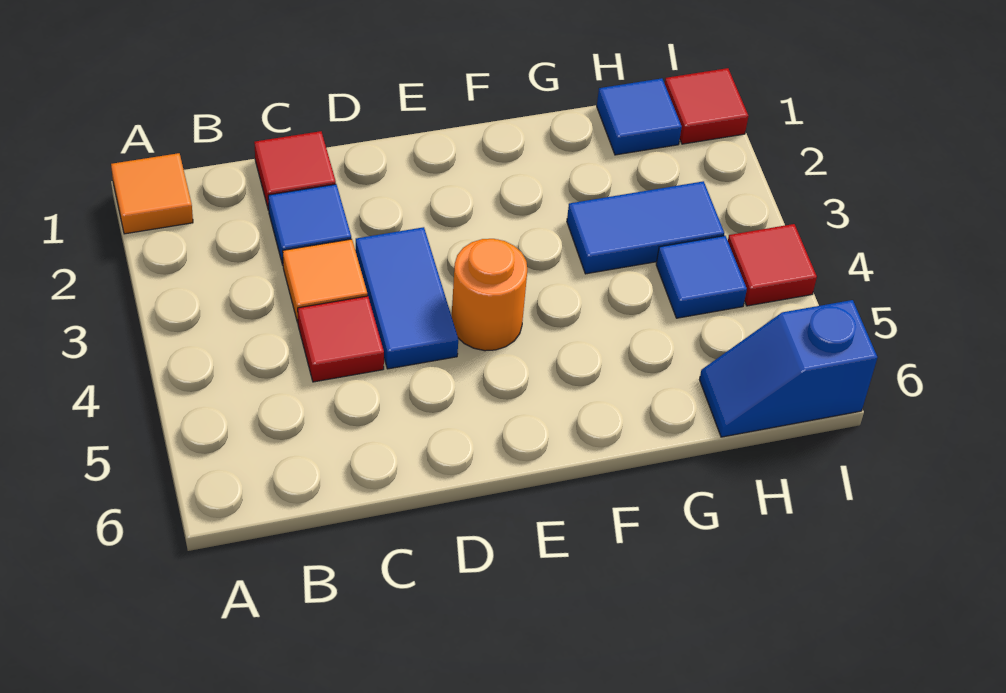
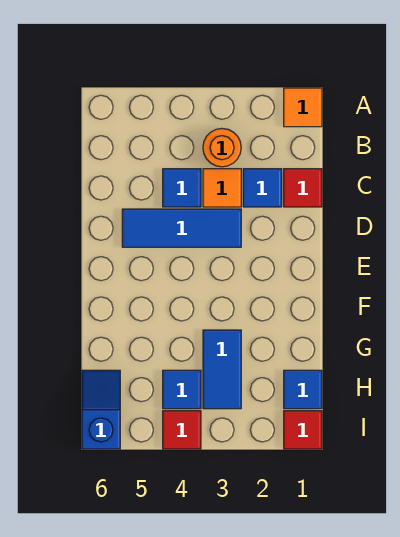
red tile C4 level 1 -> blue tile C4 level 1
blue tile D3:D4 level 1 -> blue tile D3:D5 level 1
orange round brick E4 level 1 -> orange round brick B3 level 1

